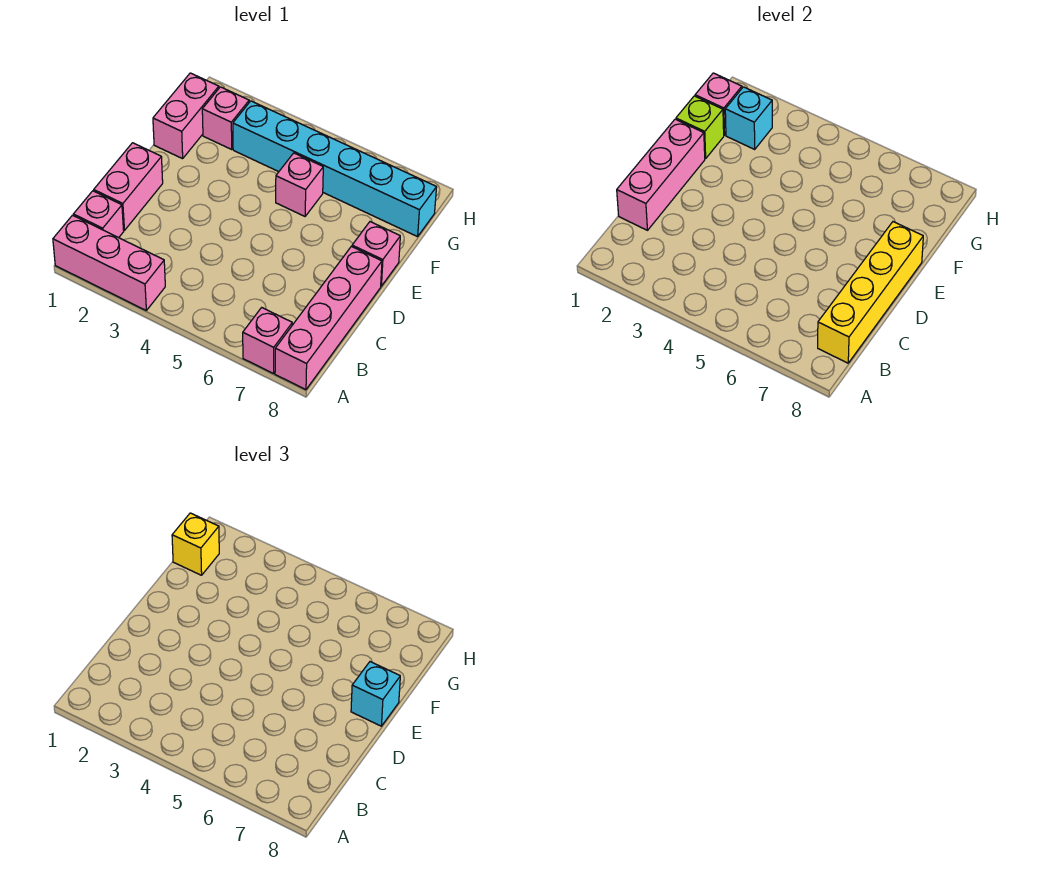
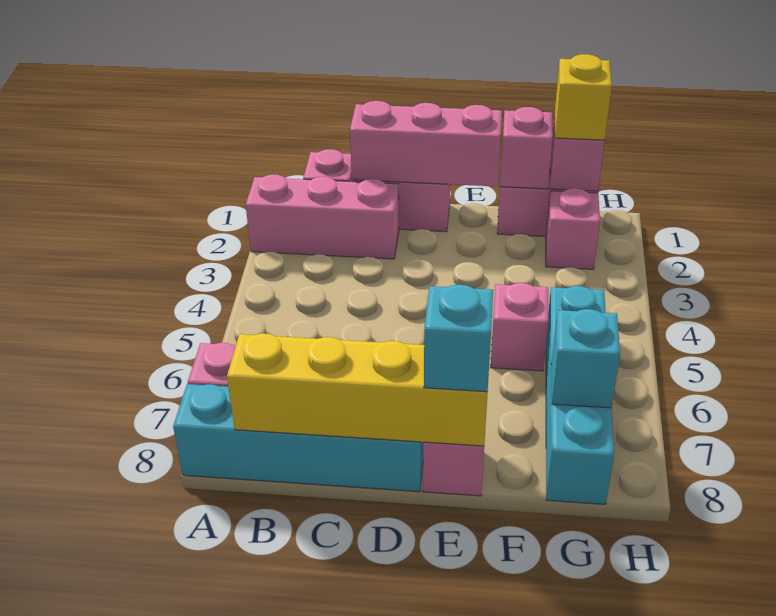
pink brick A1:A3 level 1 -> pink brick A2:C2 level 1
pink brick A8:D8 level 1 -> cyan brick A8:D8 level 1
lime brick F1 level 2 -> pink brick F1 level 2
cyan brick G2 level 2 -> cyan brick G7 level 2
cyan brick G3:G8 level 1 -> cyan brick G5:G8 level 1

